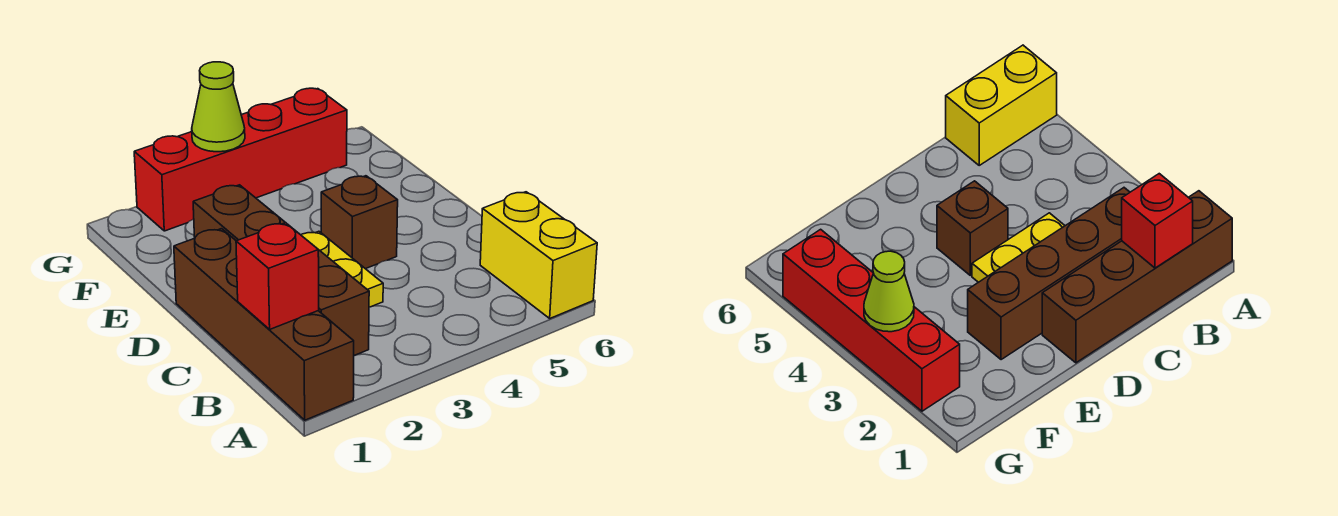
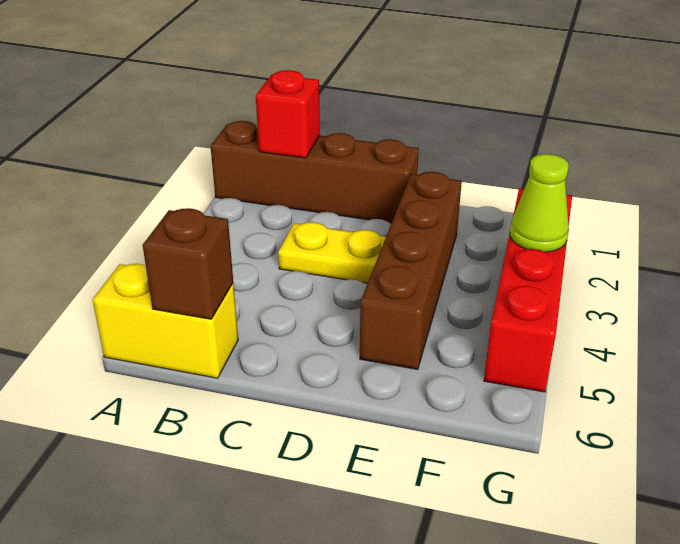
brown brick B2:E2 level 1 -> brown brick E2:E5 level 1
brown brick D4 level 1 -> brown brick B6 level 2

